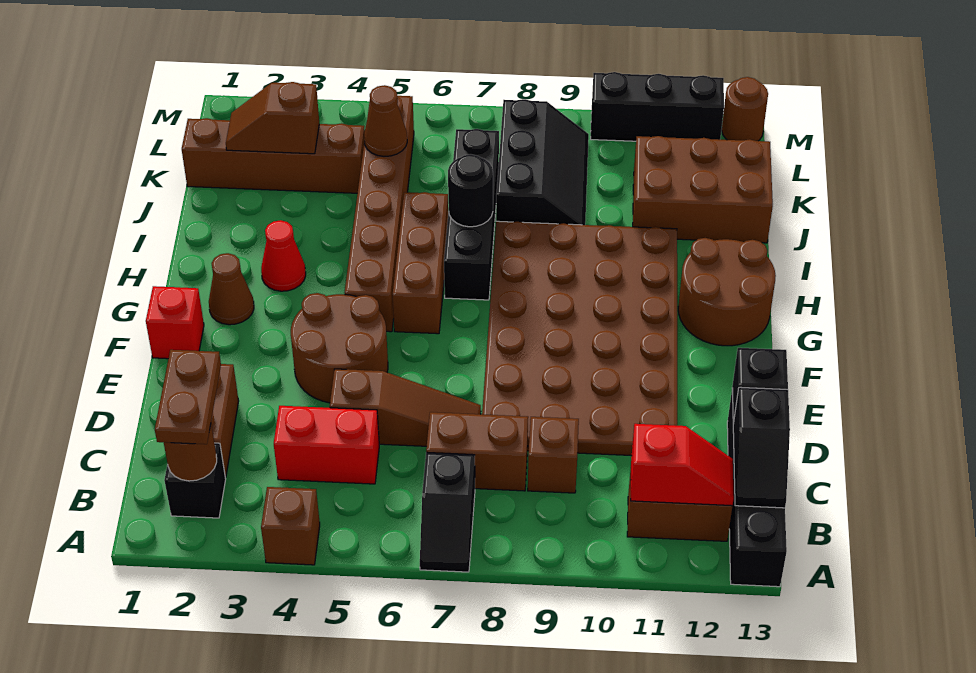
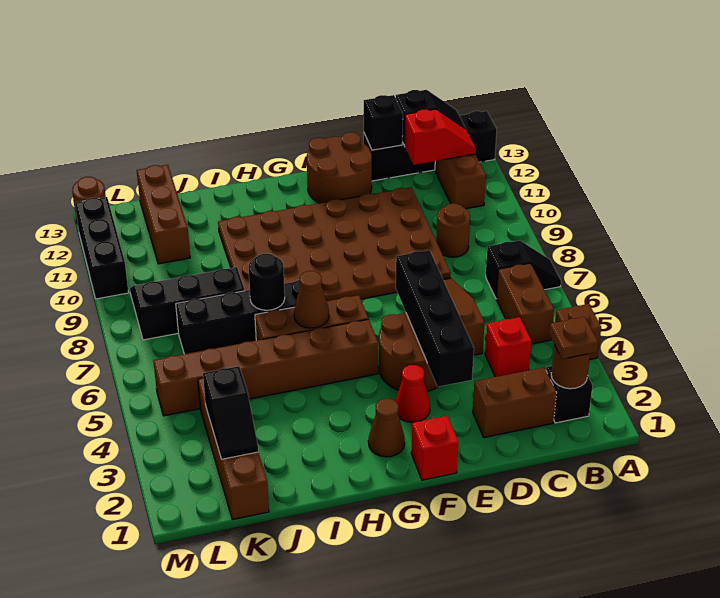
brown plate B2:C2 level 3 -> brown plate B2 level 3
red slope B11:B12 level 2 top 11 -> red slope B12:C12 level 2 top C
red brick C4:C5 level 1 -> red brick C4 level 1
brown brick C7:C8 level 1 -> brown brick B5:B6 level 1
brown brick C9 level 1 -> brown round brick C9 level 1
none -> black brick E3:E6 level 2
brown round brick G12:H13 level 1 -> brown round brick E12:F13 level 1
red cone H3 level 1 -> red cone F3 level 1
brown brick J11:K13 level 1 -> brown brick K11:K13 level 1
brown slope K2:K3 level 2 top 3 -> black slope K2:K3 level 2 top 3
brown cone K5 level 2 -> brown cone H6 level 2

